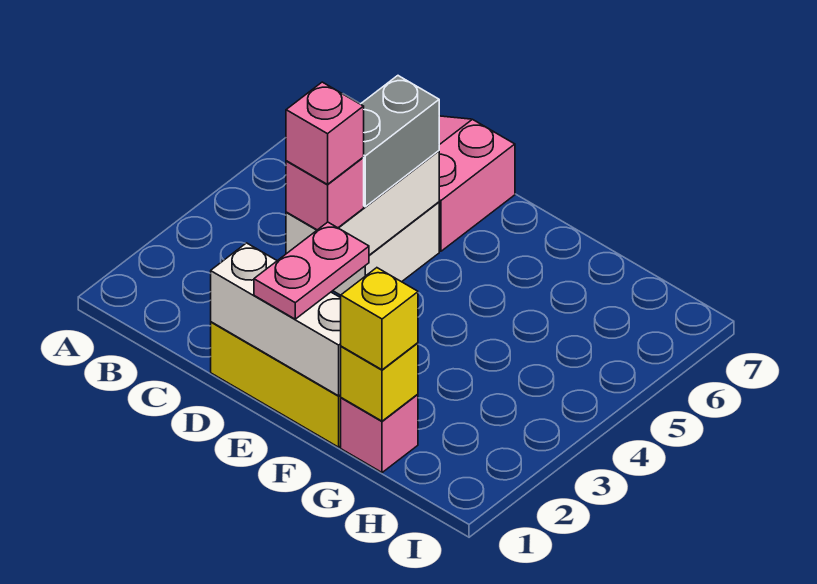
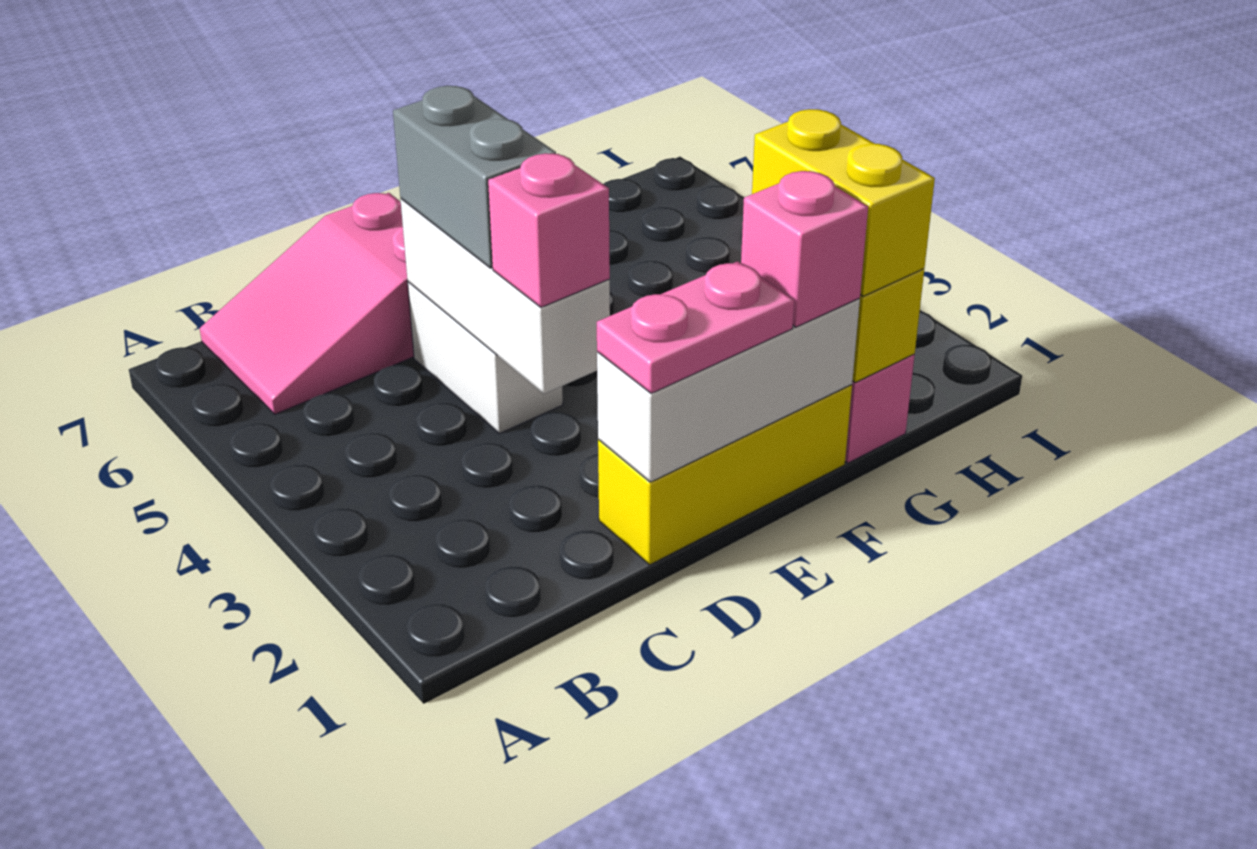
pink brick D3 level 4 -> pink brick F1 level 3
pink plate E1:E2 level 3 -> pink plate D1:E1 level 3
yellow brick G1 level 3 -> yellow brick G1:G2 level 3

